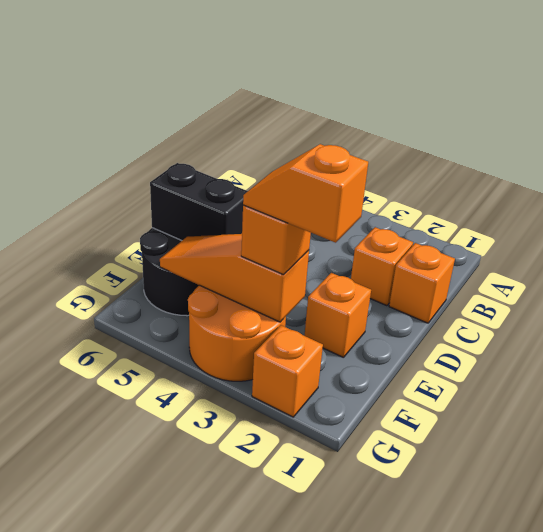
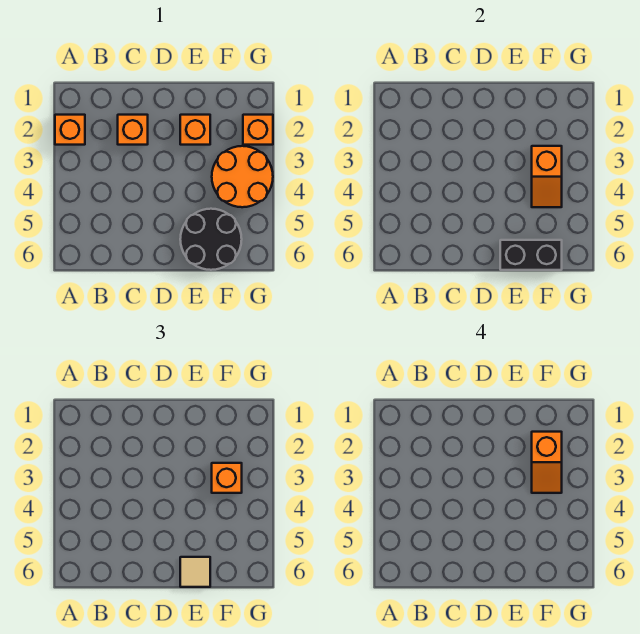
orange brick C1 level 1 -> orange brick A2 level 1
black brick E5:E6 level 2 -> black brick E6:F6 level 2
none -> tan tile E6 level 3
orange slope F3:F5 level 2 top 3 -> orange slope F3:F4 level 2 top 3

